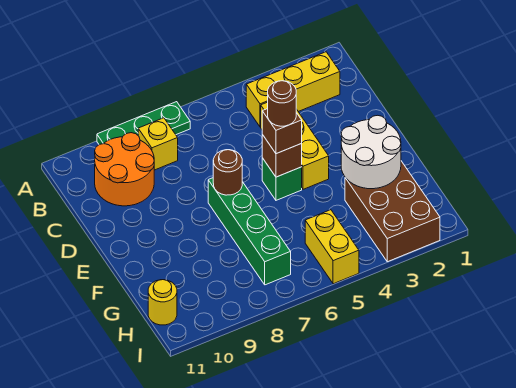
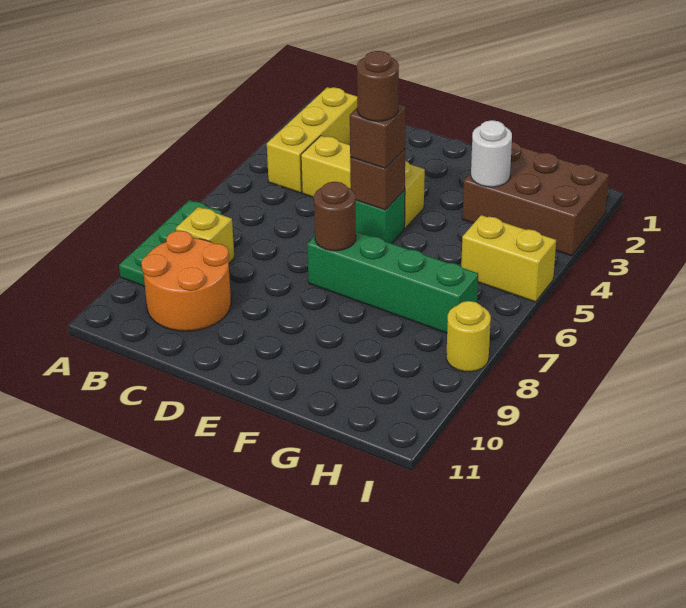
white round brick F2:G3 level 2 -> white round brick G3 level 2
yellow round brick H11 level 1 -> yellow round brick I8 level 1

